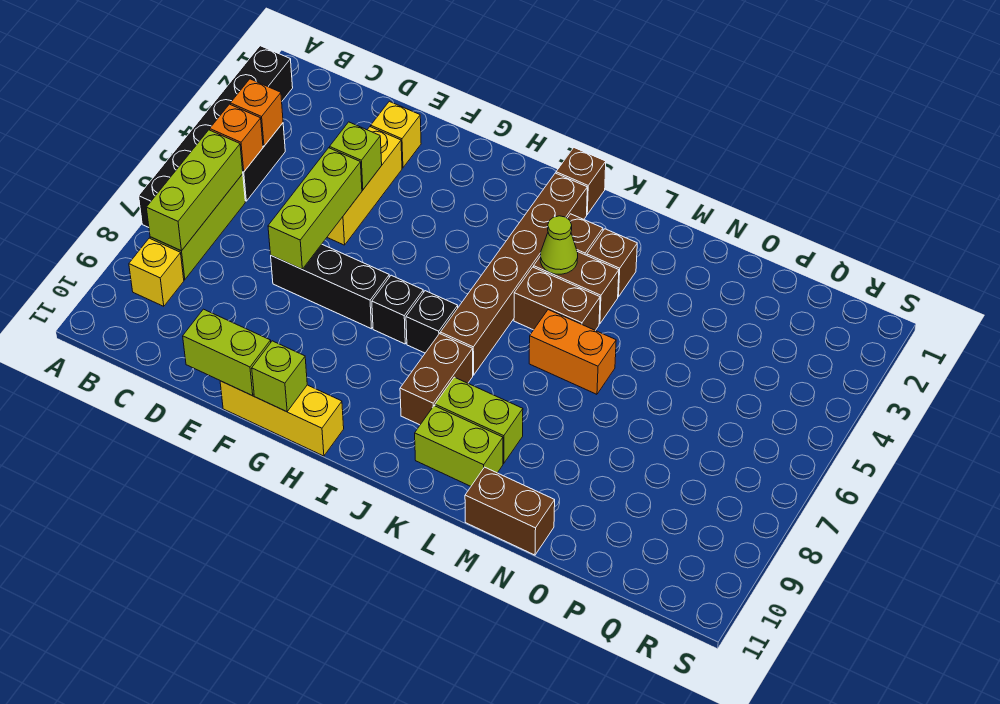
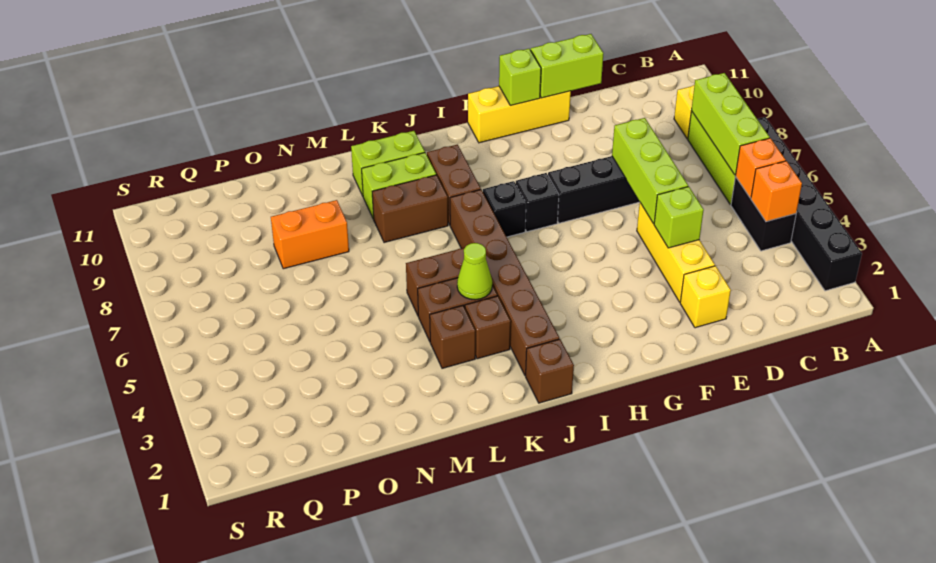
orange brick L6:M6 level 1 -> orange brick N8:O8 level 1
brown brick M11:N11 level 1 -> brown brick K8:L8 level 1

